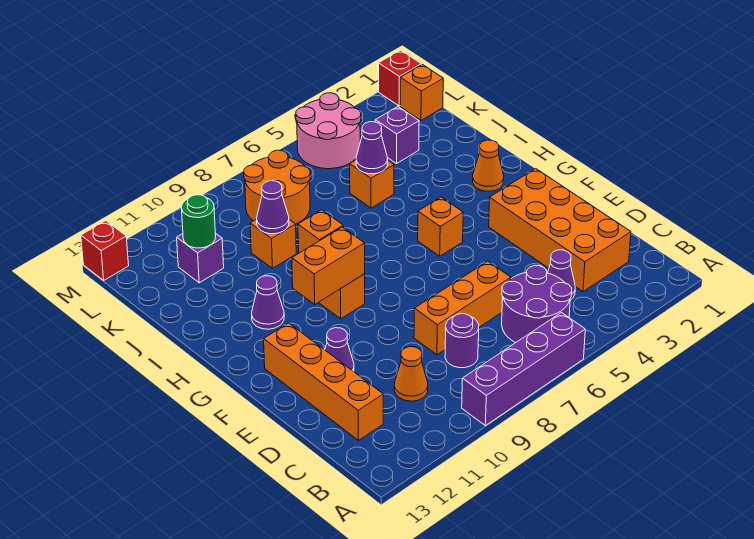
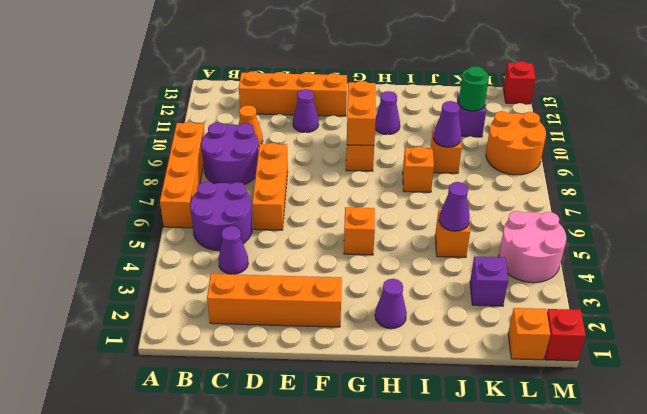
purple brick A6:A9 level 1 -> orange brick A6:A9 level 1
orange brick C2:F3 level 1 -> orange brick C2:F2 level 1
purple round brick C8 level 1 -> purple round brick B8:C9 level 1
orange cone H2 level 1 -> purple cone H2 level 1
orange round brick K7:L8 level 1 -> orange round brick L9:M10 level 1

